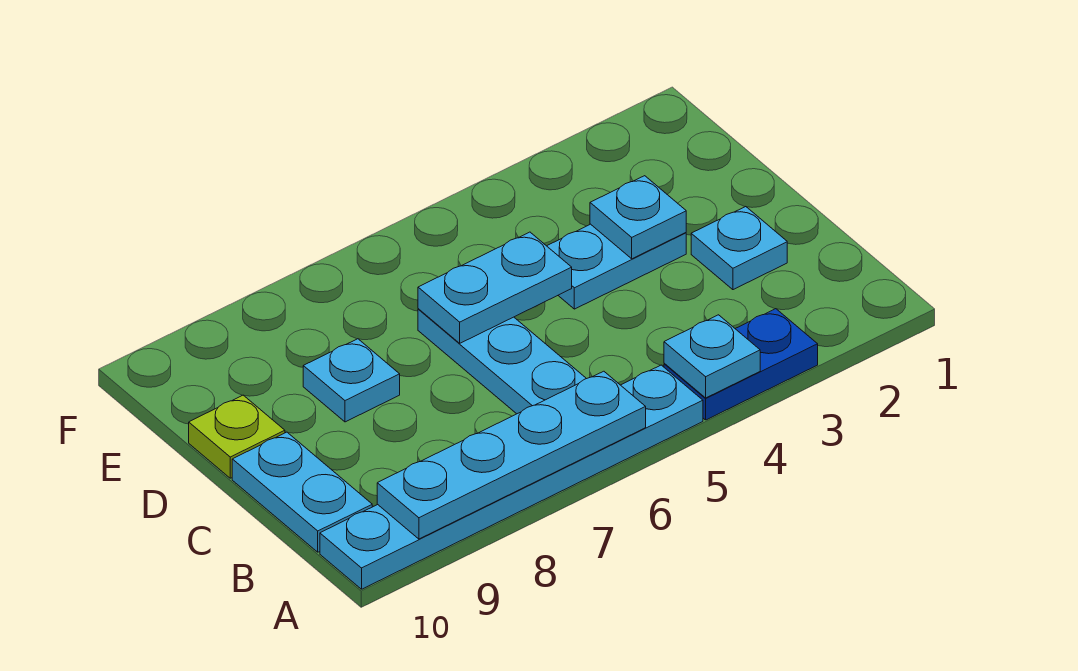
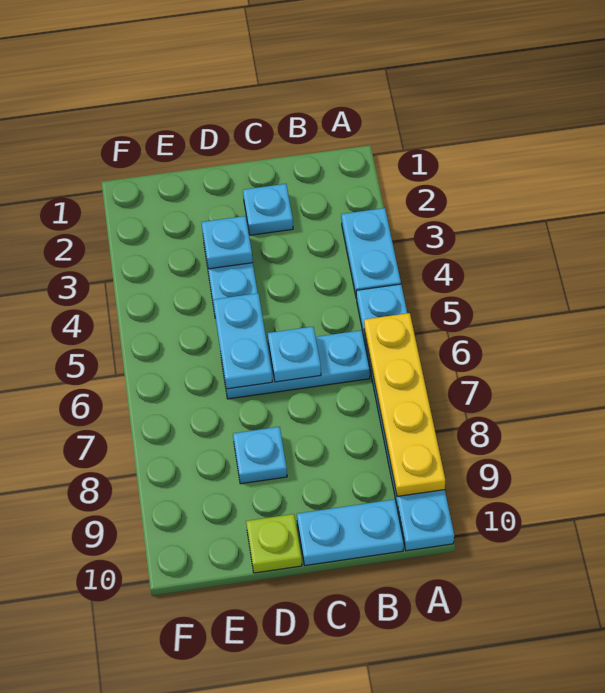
blue plate A3:A4 level 1 -> cyan plate A3:A4 level 1
cyan plate A4 level 2 -> cyan plate C6 level 2
cyan plate A6:A9 level 2 -> yellow plate A6:A9 level 2

